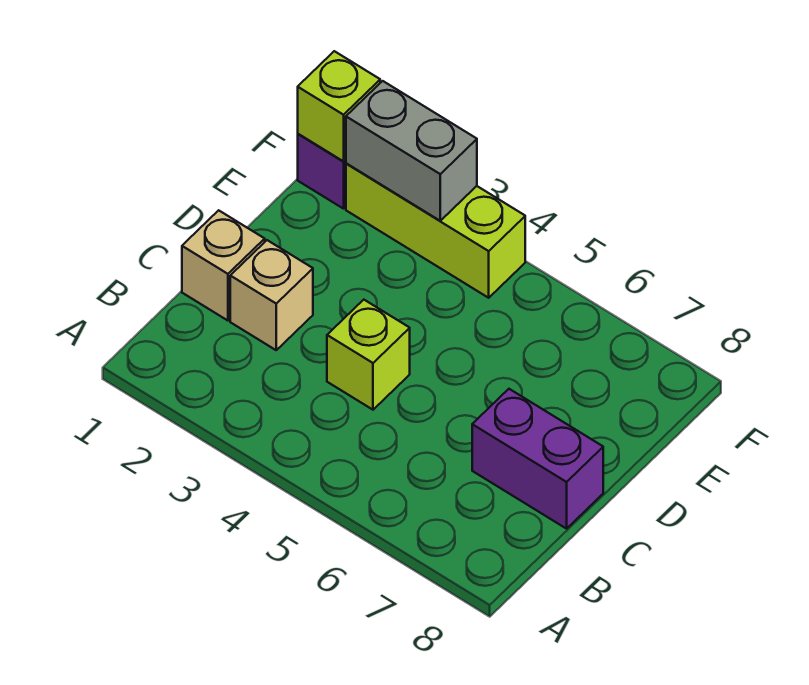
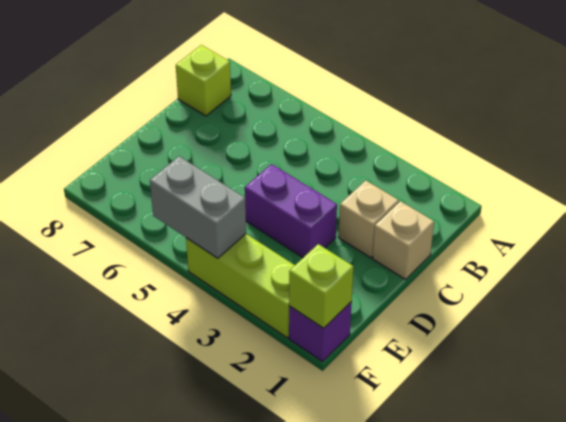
lime brick C4 level 1 -> lime brick B8 level 1
purple brick C7:C8 level 1 -> purple brick D3:D4 level 1
grey brick F2:F3 level 2 -> grey brick F4:F5 level 2

